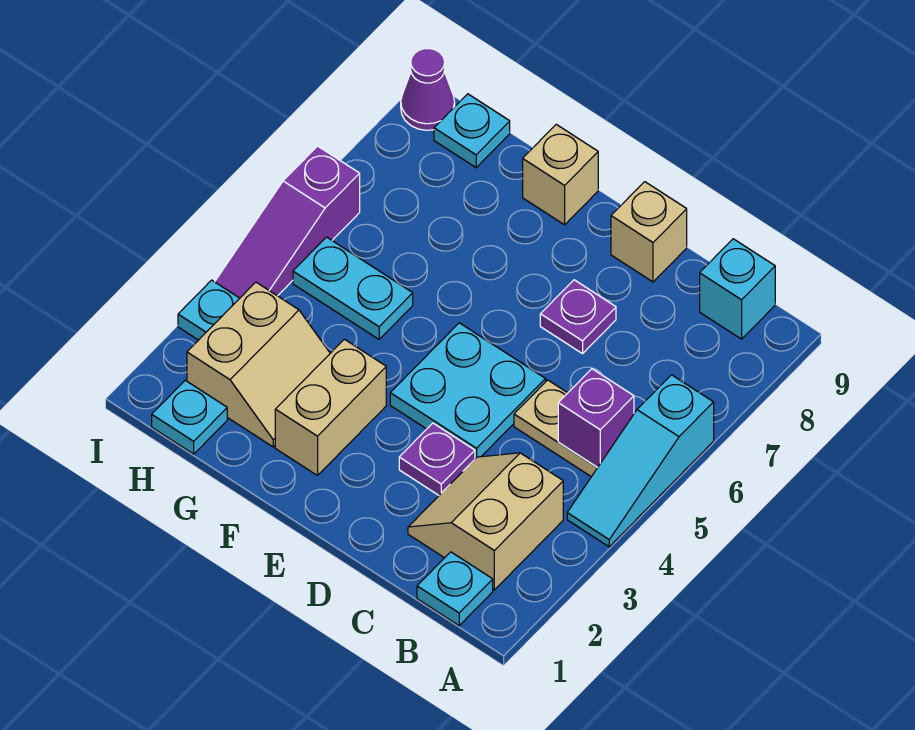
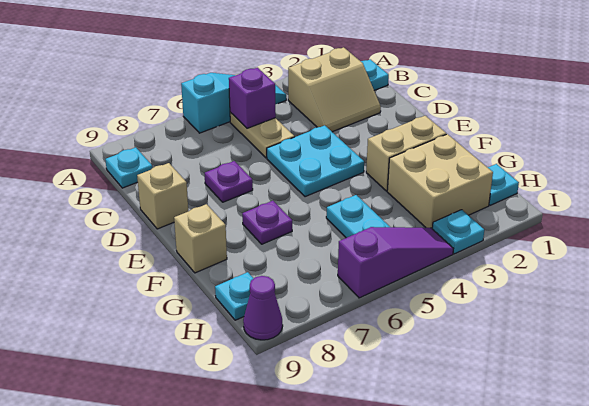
cyan brick B9 level 1 -> cyan plate B9 level 1
purple plate D3 level 1 -> purple plate F7 level 1
tan slope G2:H3 level 1 top H -> tan brick G2:H3 level 1

